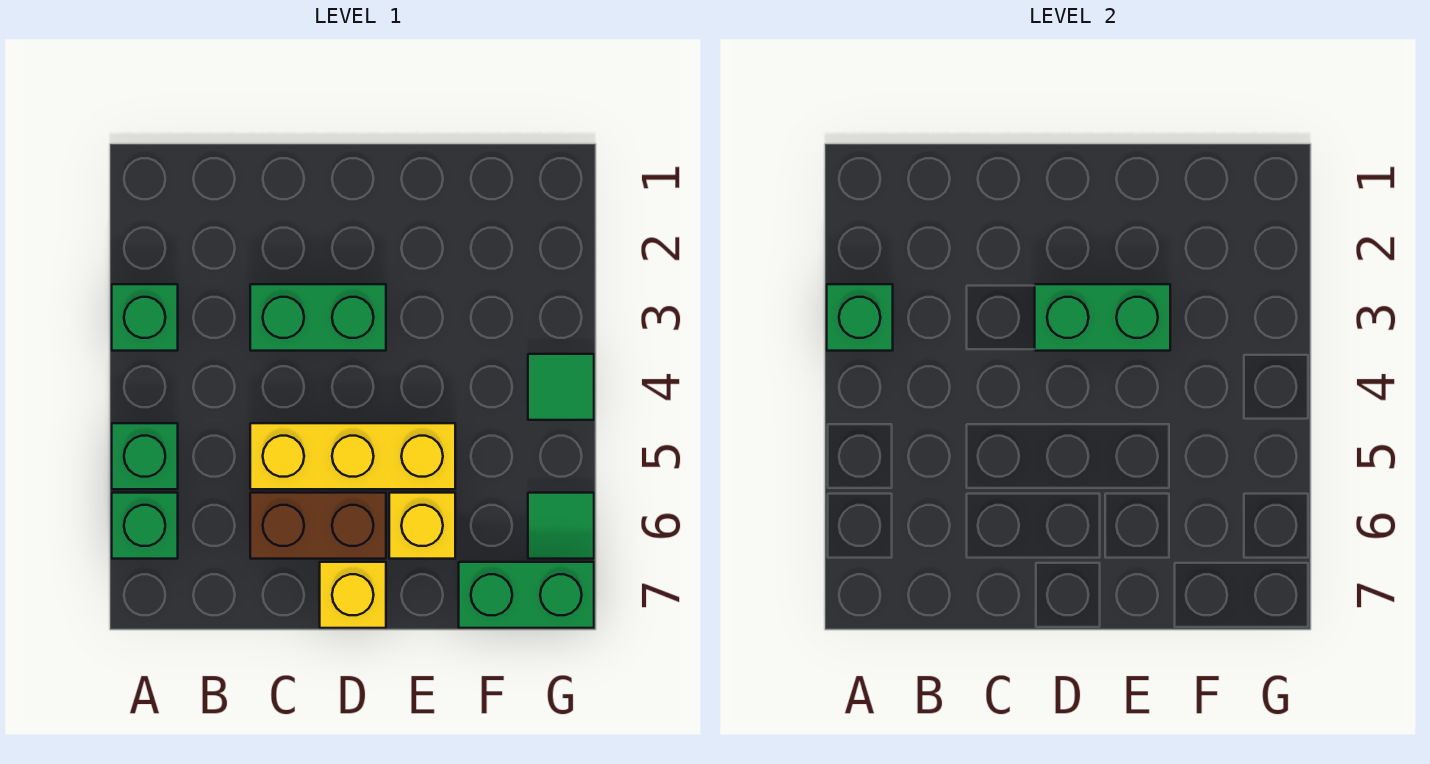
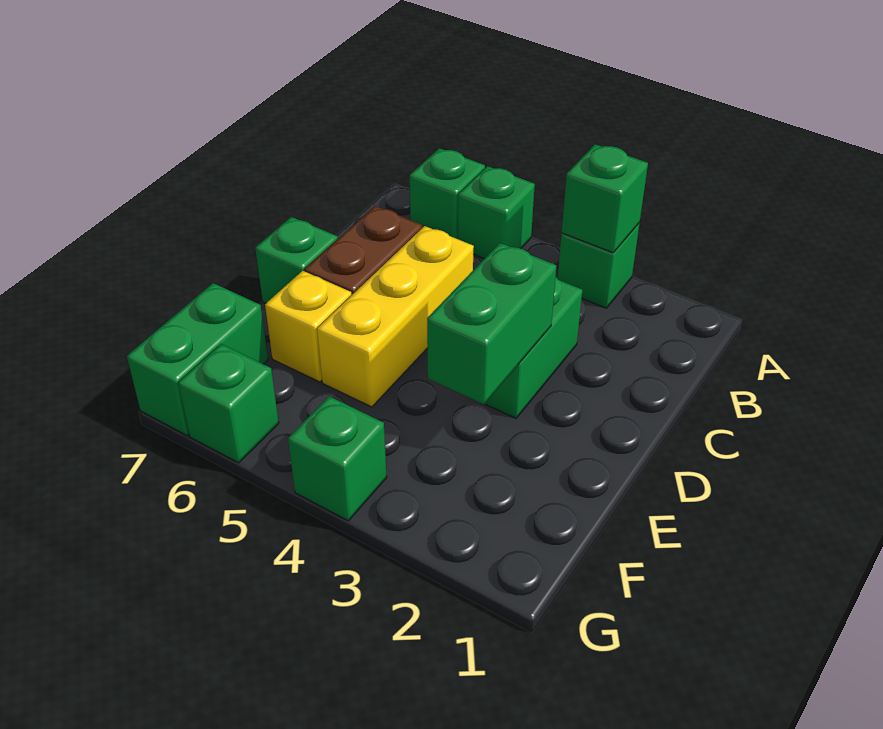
yellow brick D7 level 1 -> green brick D7 level 1
green tile G4 level 1 -> green brick G4 level 1
green tile G6 level 1 -> green brick G6 level 1

